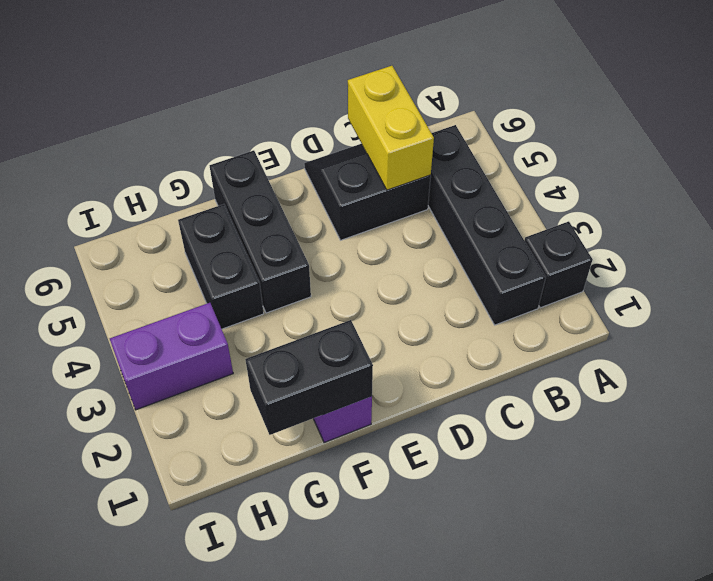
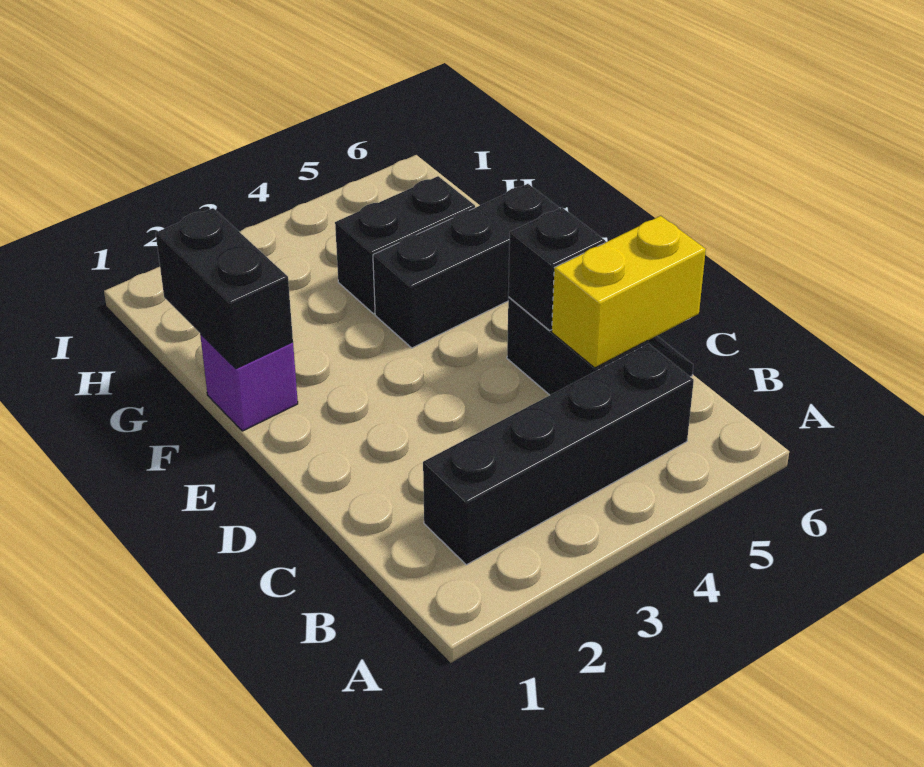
black brick A2 level 1 -> black brick D5 level 2
purple brick H3:I3 level 1 -> none

